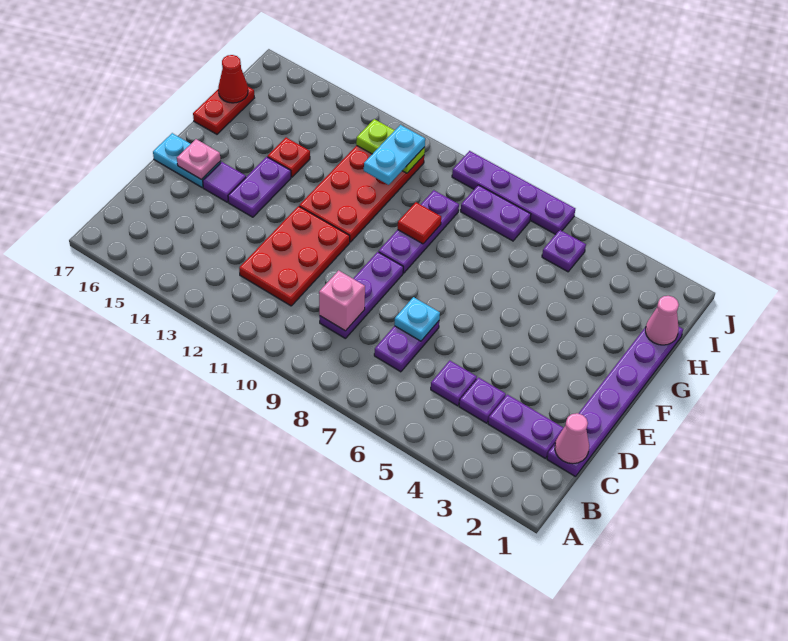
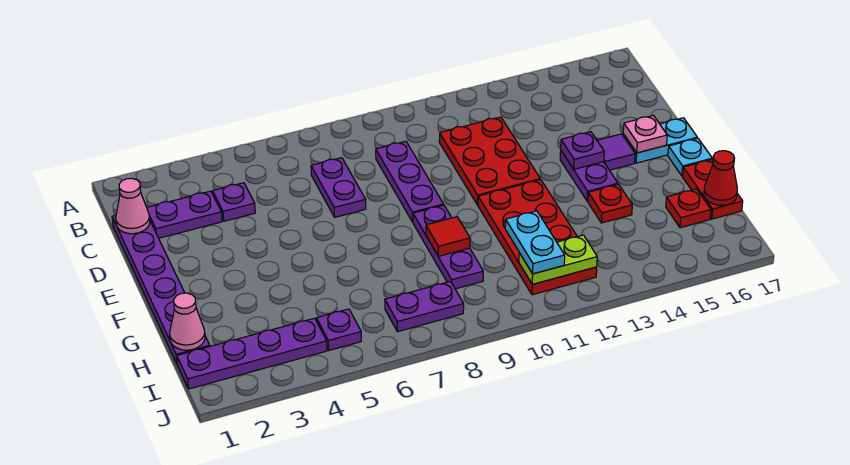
purple plate C5 level 1 -> purple plate E14 level 2
pink brick C9 level 2 -> none
cyan plate D7 level 2 -> cyan plate F17 level 1
none -> red plate H16 level 1
purple plate J6:J9 level 1 -> purple plate I1:I4 level 1

